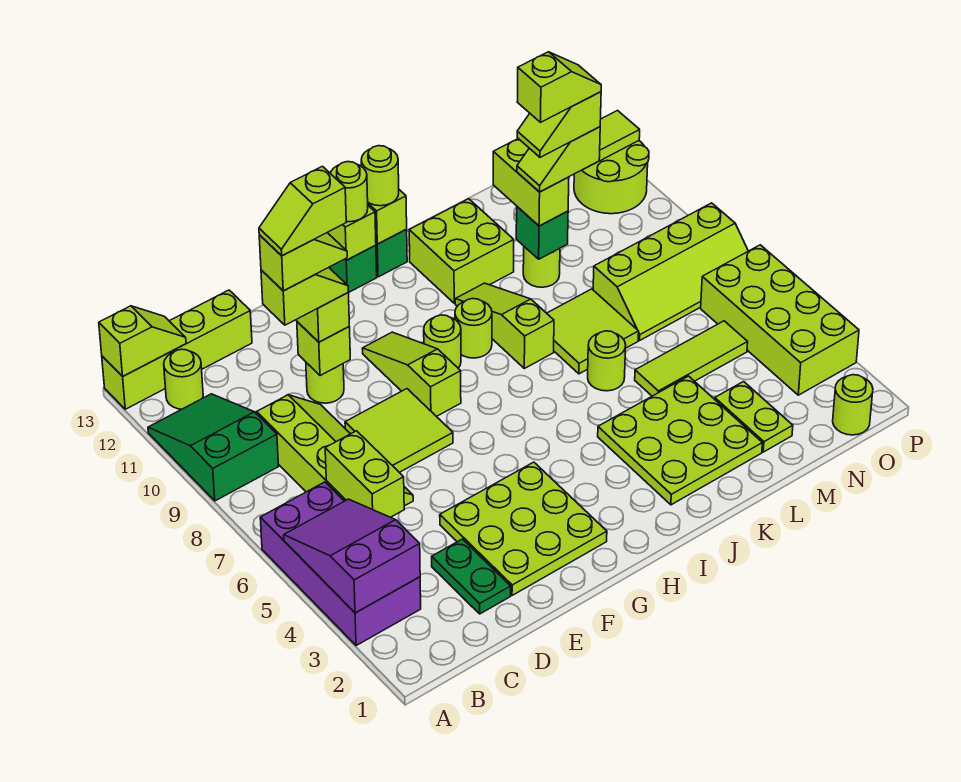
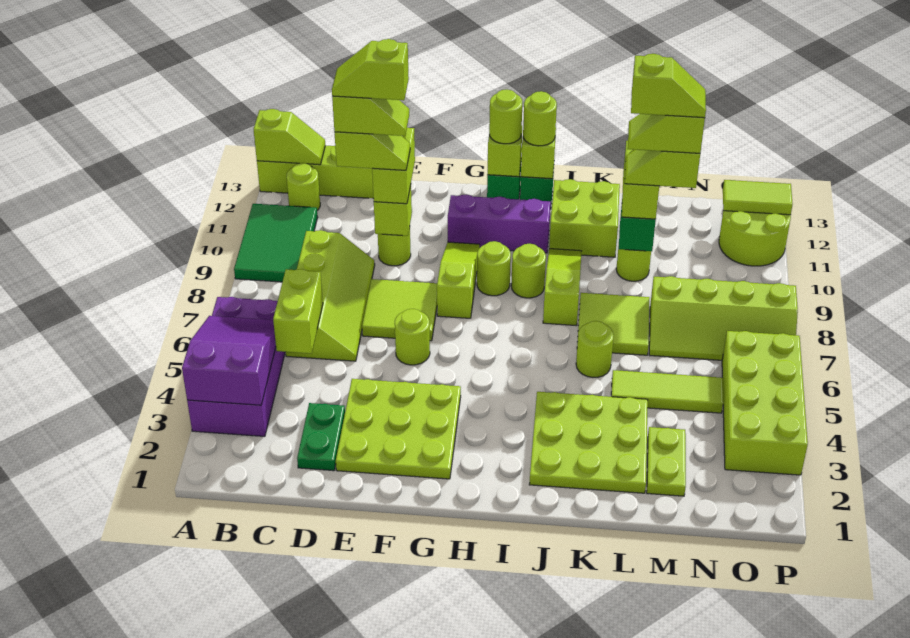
green slope A9:B11 level 1 top 9 -> green tile A9:B11 level 1
none -> purple brick G11:I11 level 1
lime round brick O1 level 1 -> lime round brick F6 level 1

